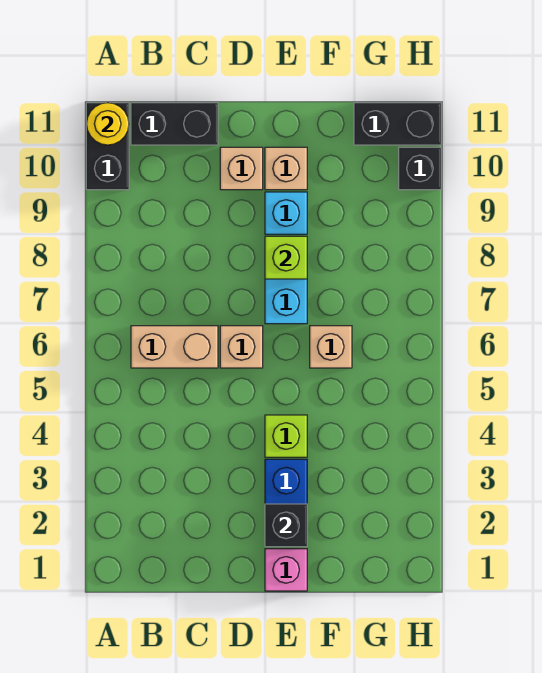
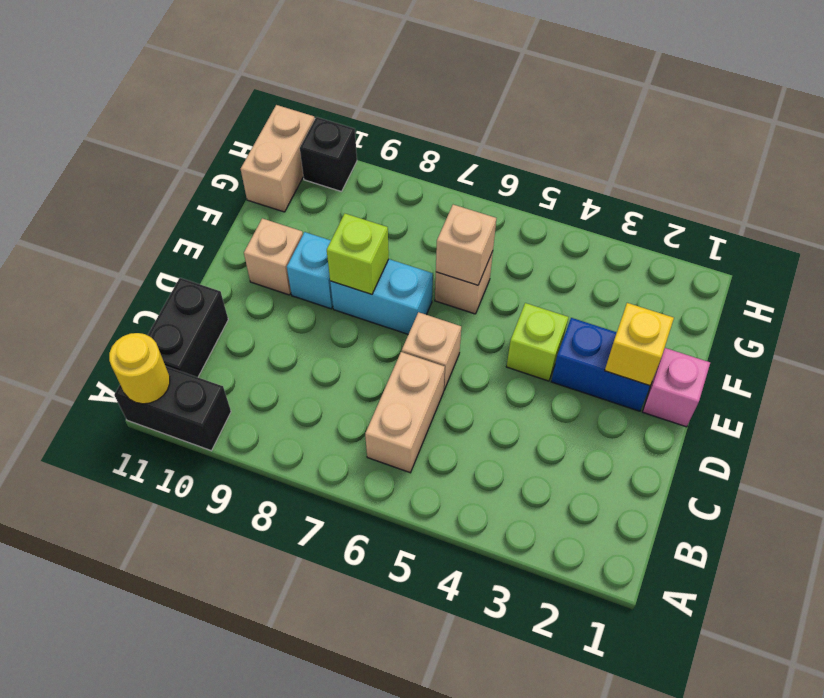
tan brick D10 level 1 -> tan brick F6 level 2
black brick E2 level 2 -> yellow brick E2 level 2
black brick G11:H11 level 1 -> tan brick G11:H11 level 1

